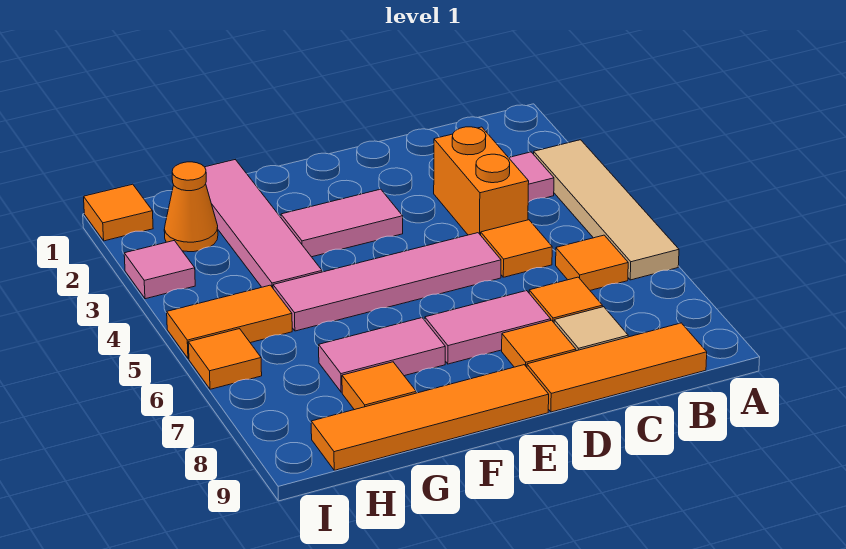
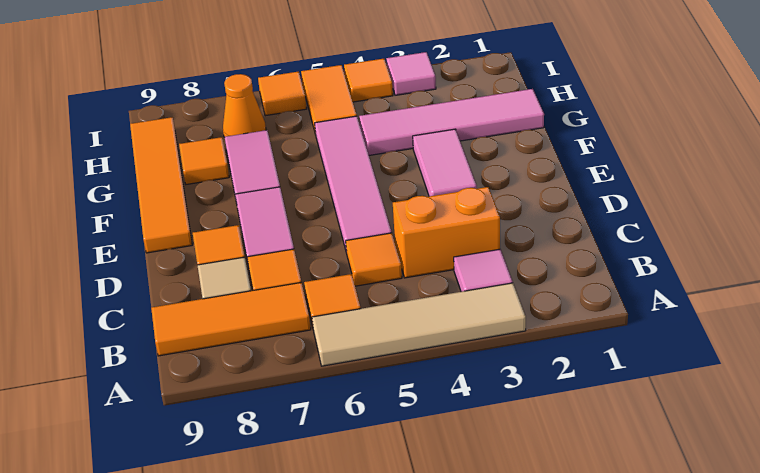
orange tile B9:D9 level 1 -> orange tile B7:B9 level 1
orange cone H2 level 1 -> orange cone H7 level 1
orange tile I1 level 1 -> orange tile I4 level 1

